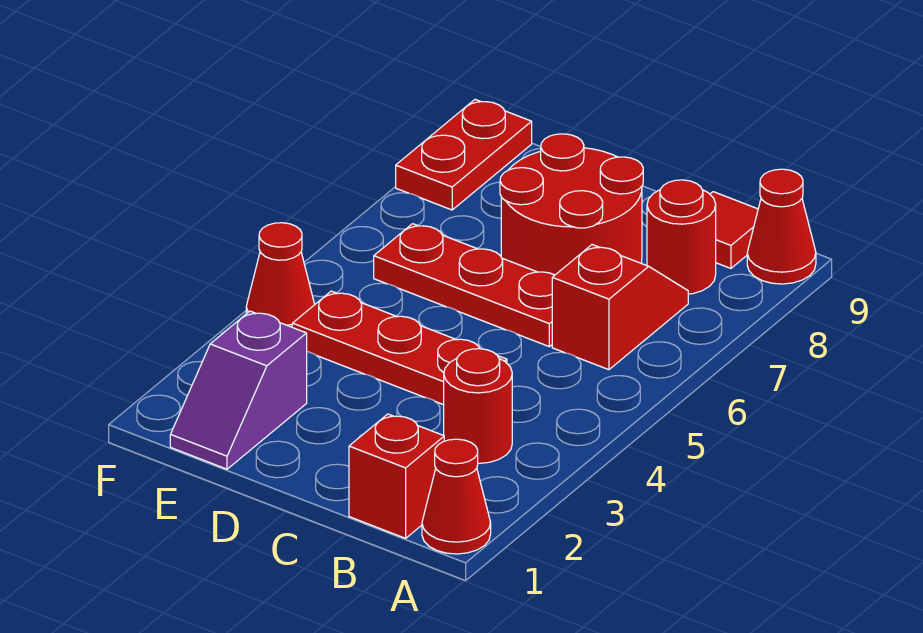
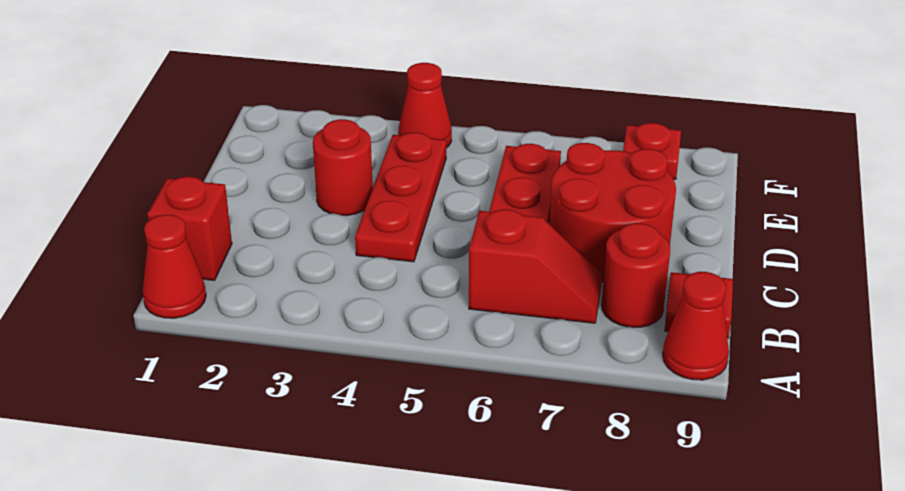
red round brick B3 level 1 -> red round brick D3 level 1
purple slope E1:E2 level 1 top 2 -> none
red plate F8:F9 level 1 -> red plate F8 level 1

